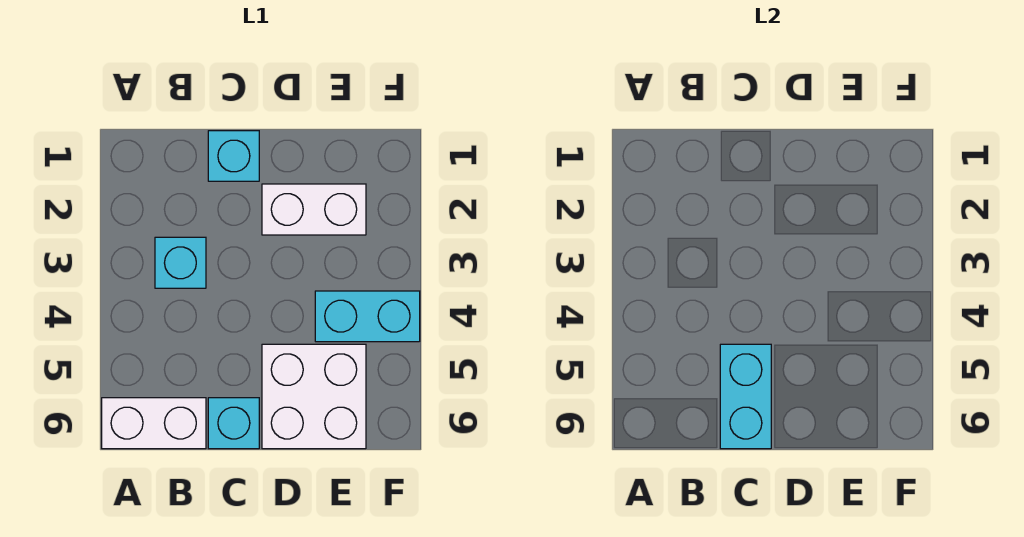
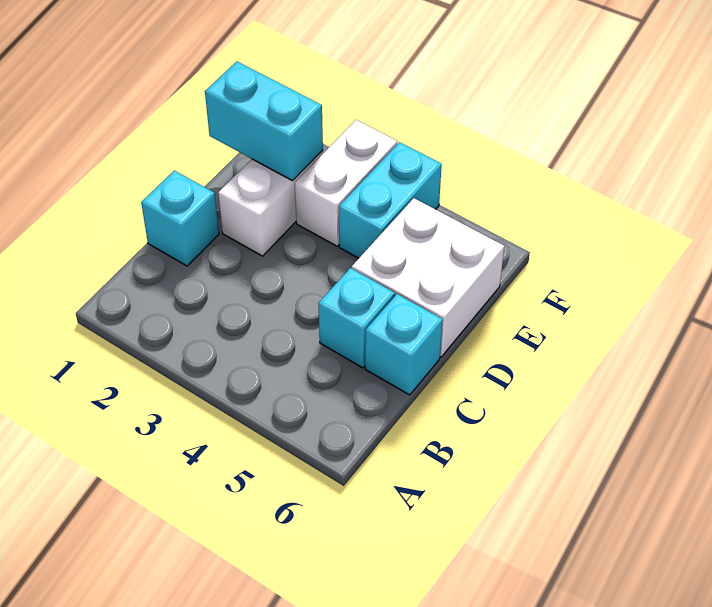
white brick A6:B6 level 1 -> white brick E3:F3 level 1
cyan brick B3 level 1 -> cyan brick C5 level 1
cyan brick C5:C6 level 2 -> cyan brick E1:E2 level 2

